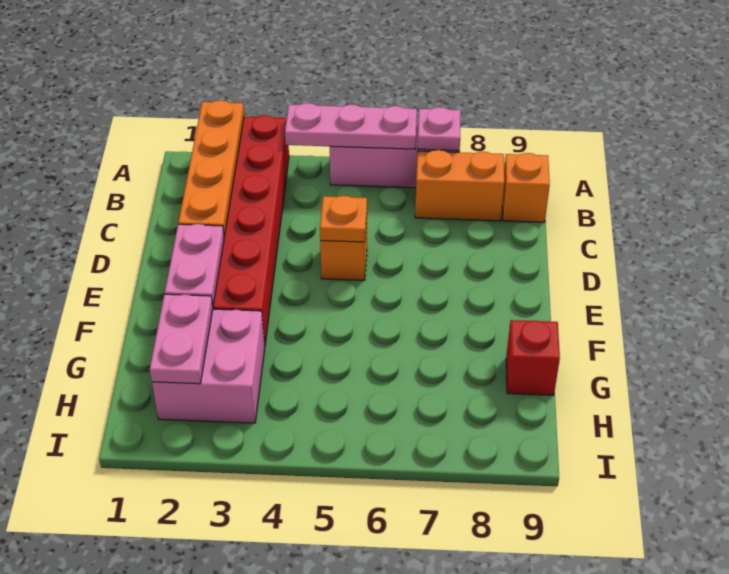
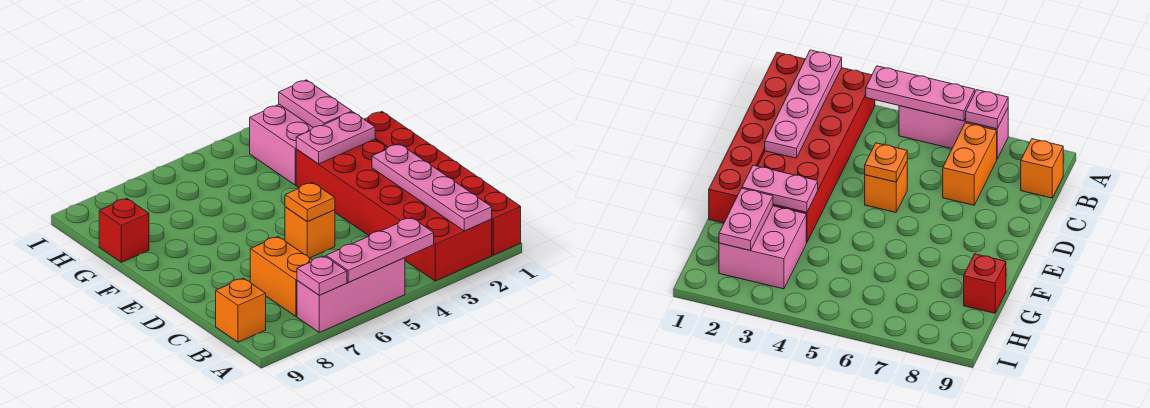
none -> red brick A1:F1 level 1
orange plate A2:D2 level 2 -> pink plate A2:D2 level 2
orange brick B7:B8 level 1 -> orange brick B7:C7 level 1
pink plate E2:F2 level 2 -> pink plate F2:F3 level 2

